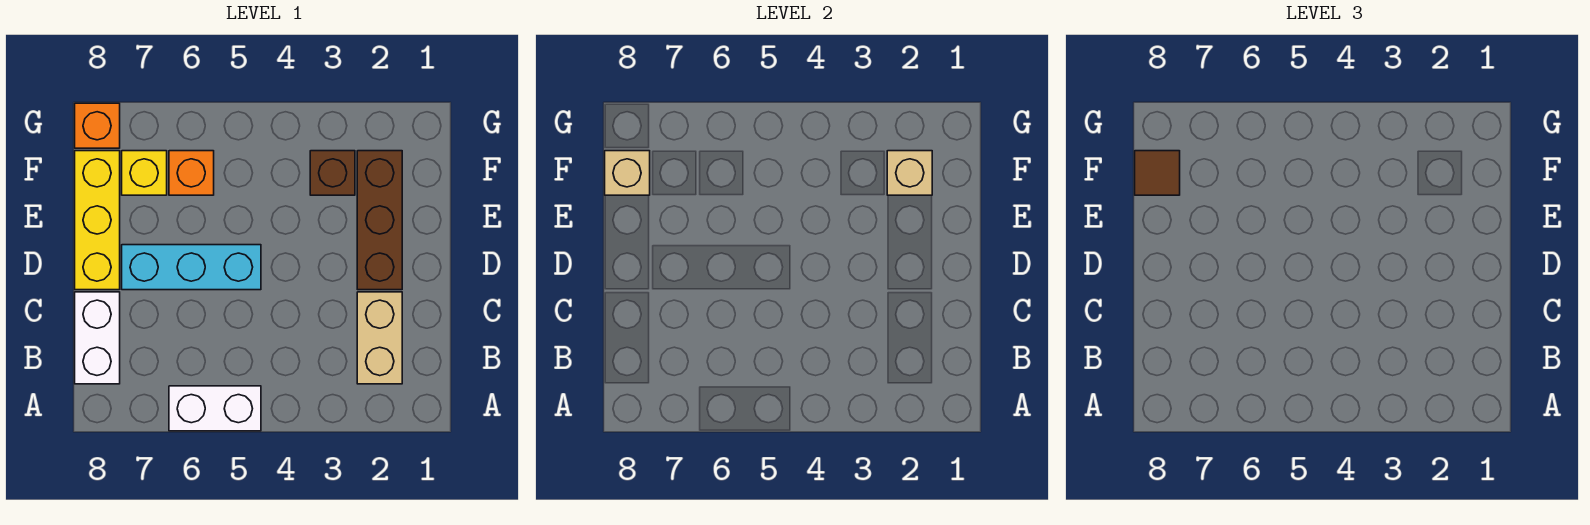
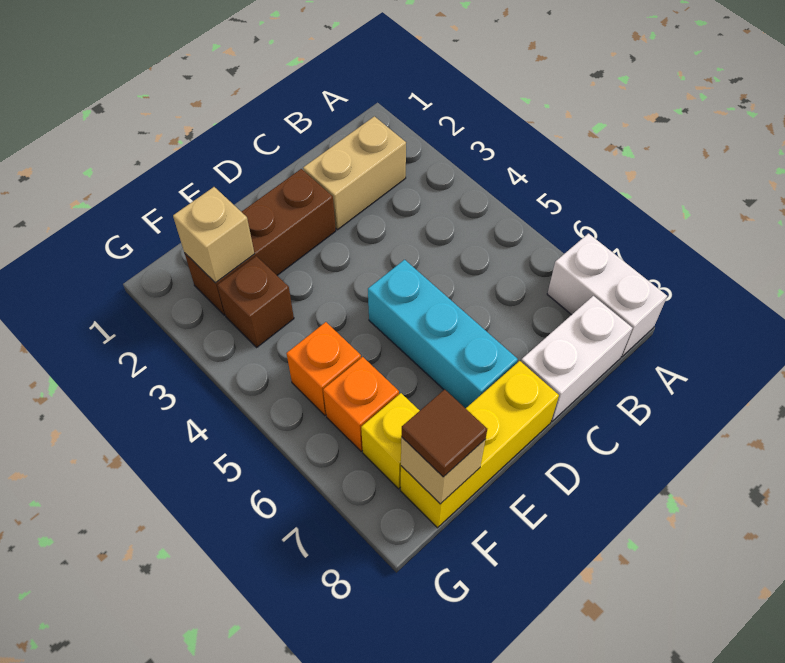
white brick A5:A6 level 1 -> white brick A7:A8 level 1
orange brick G8 level 1 -> orange brick F5 level 1

